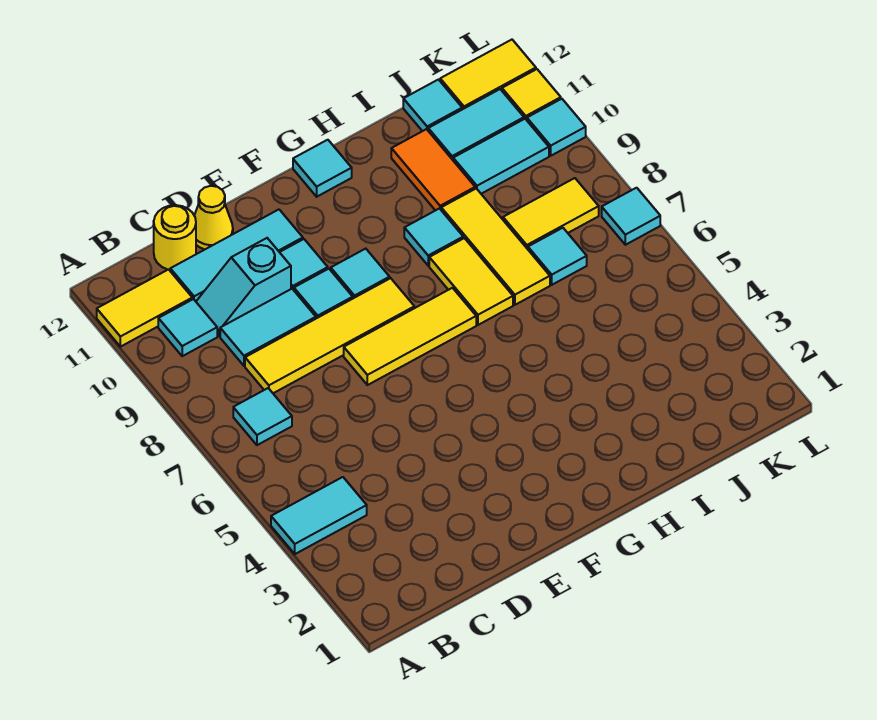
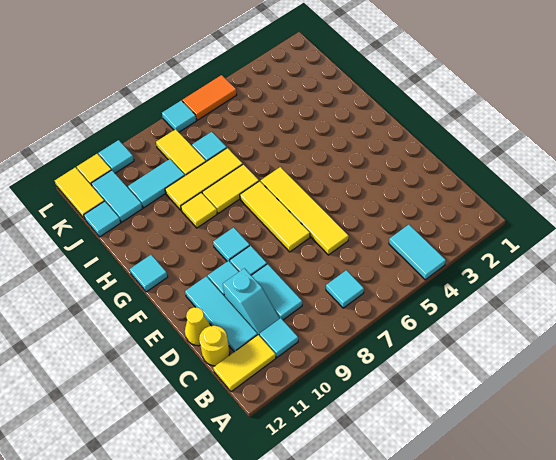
yellow tile A11:B11 level 1 -> yellow tile B11:B12 level 1
yellow tile C8:F8 level 1 -> yellow tile D6:G6 level 1
cyan tile H9 level 1 -> yellow tile H9 level 1
orange tile I10:I11 level 1 -> orange tile L5:L6 level 1
cyan tile J10:K10 level 1 -> cyan tile J9:J10 level 1

